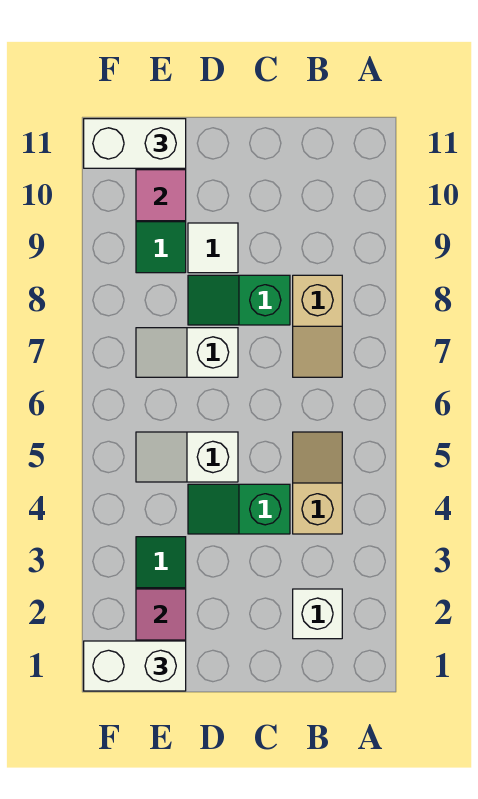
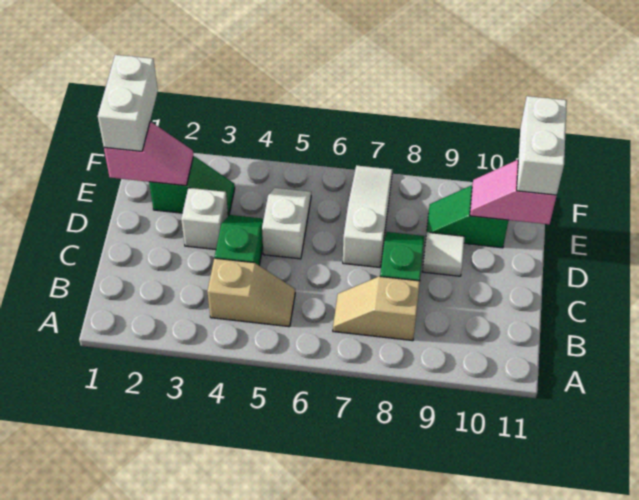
white brick B2 level 1 -> white brick D3 level 1
white slope D7:E7 level 1 top D -> white slope D7:F7 level 1 top D

